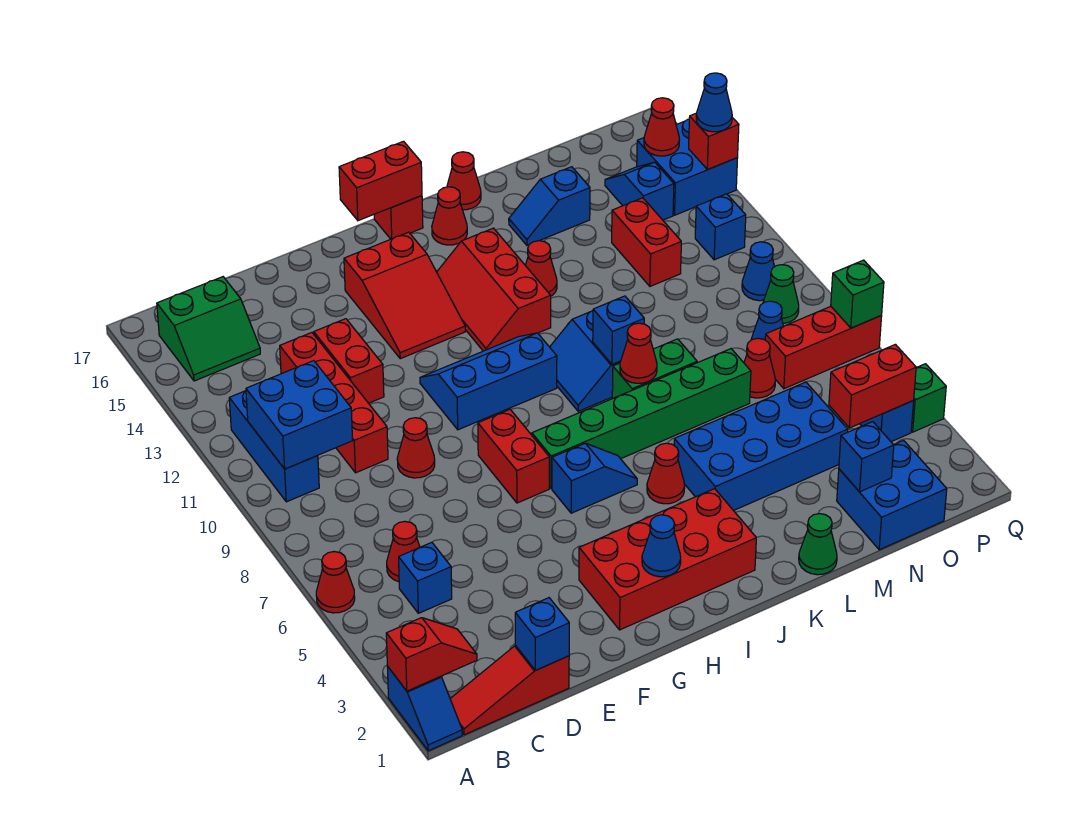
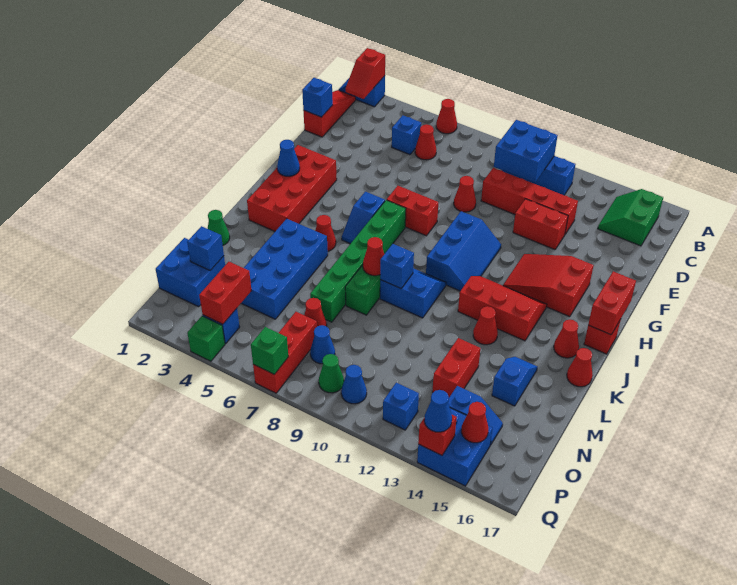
red brick N12:N13 level 1 -> red brick M13:N13 level 1

